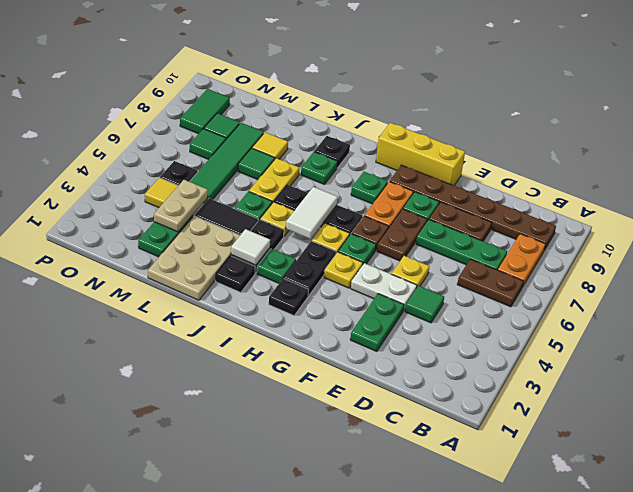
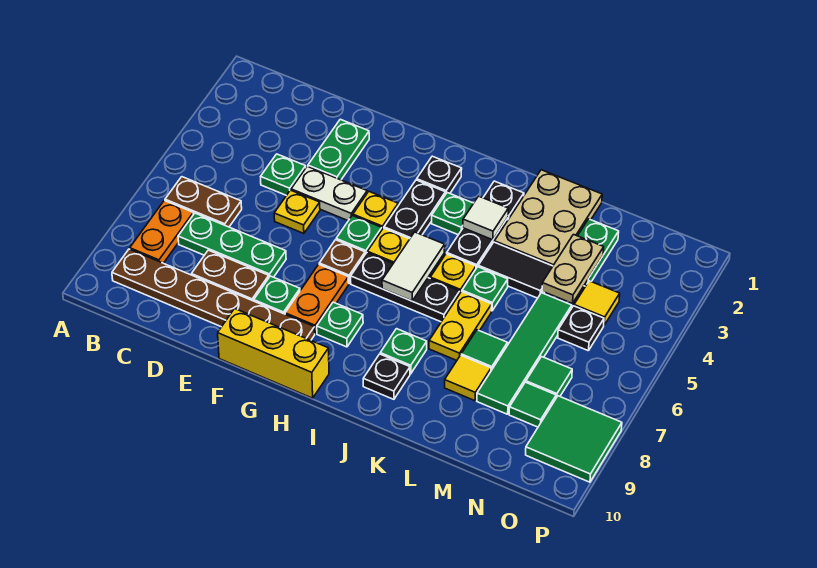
green tile D4 level 1 -> green plate D4 level 1
brown plate F6:F7 level 1 -> none
green tile O8:O9 level 1 -> green tile O8:P9 level 1

